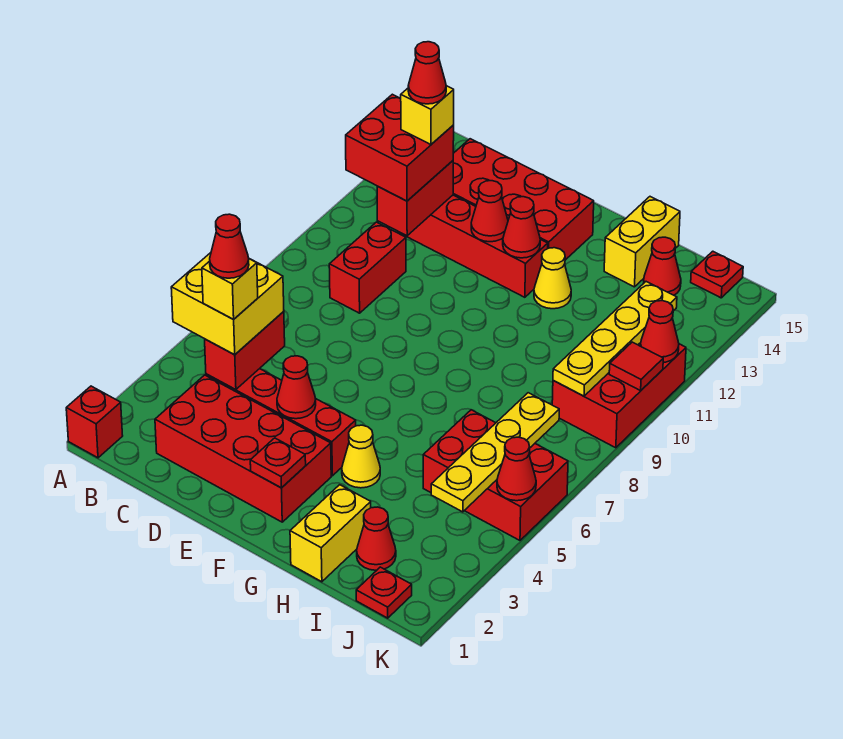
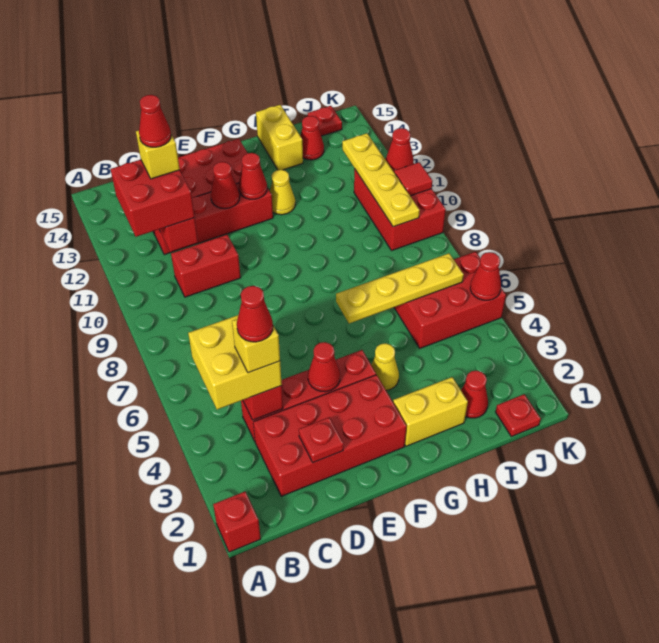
red brick C9:C10 level 1 -> red brick C10:D10 level 1
red plate F2 level 2 -> red plate D2 level 2
yellow brick H1:H2 level 1 -> yellow brick G2:H2 level 1
yellow plate J4:J7 level 2 -> yellow plate G6:J6 level 2

